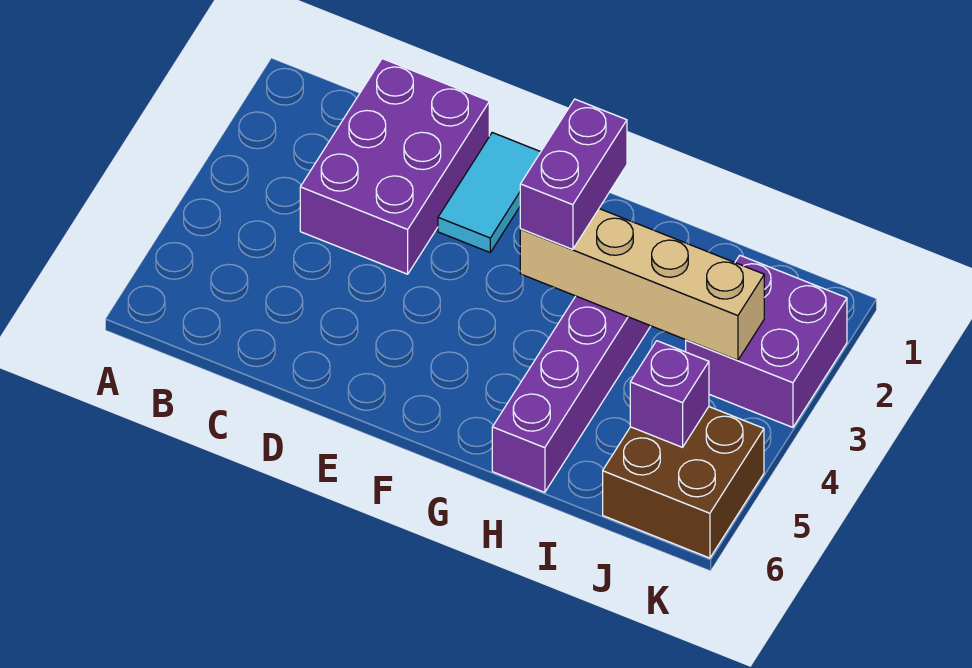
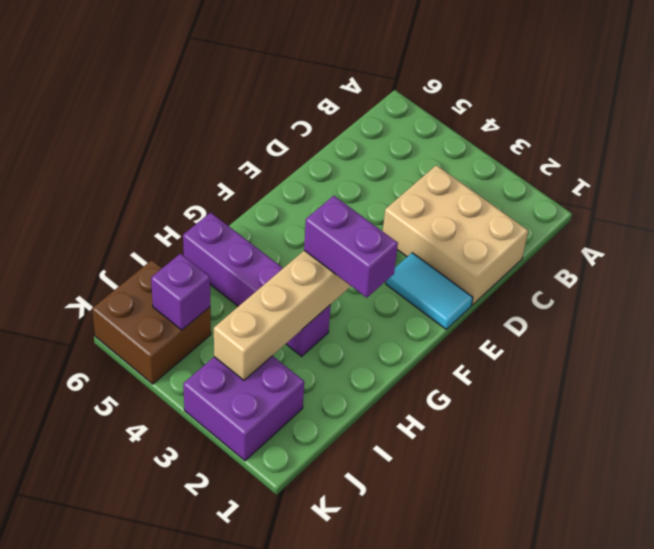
purple brick C1:D3 level 1 -> tan brick C1:D3 level 1

